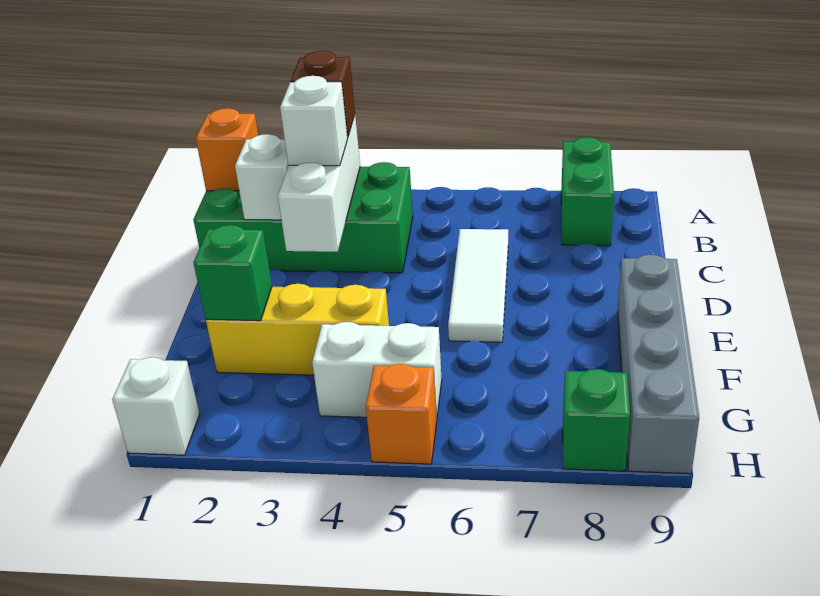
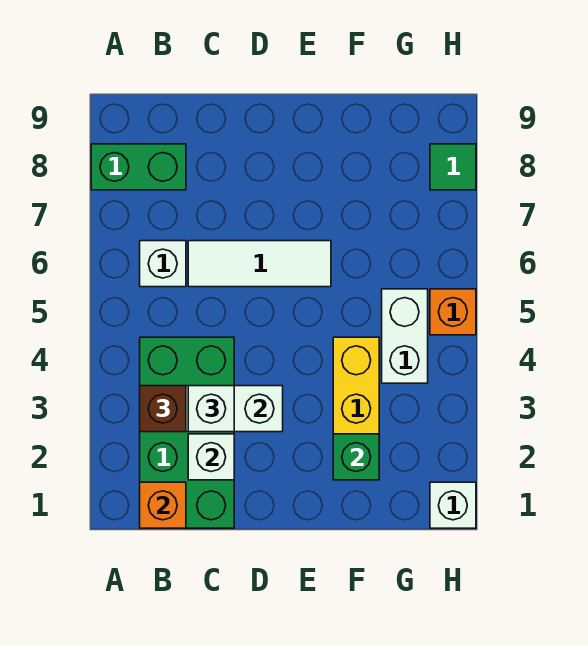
none -> white brick B6 level 1
grey brick E9:H9 level 1 -> none
green brick H8 level 1 -> green tile H8 level 1

